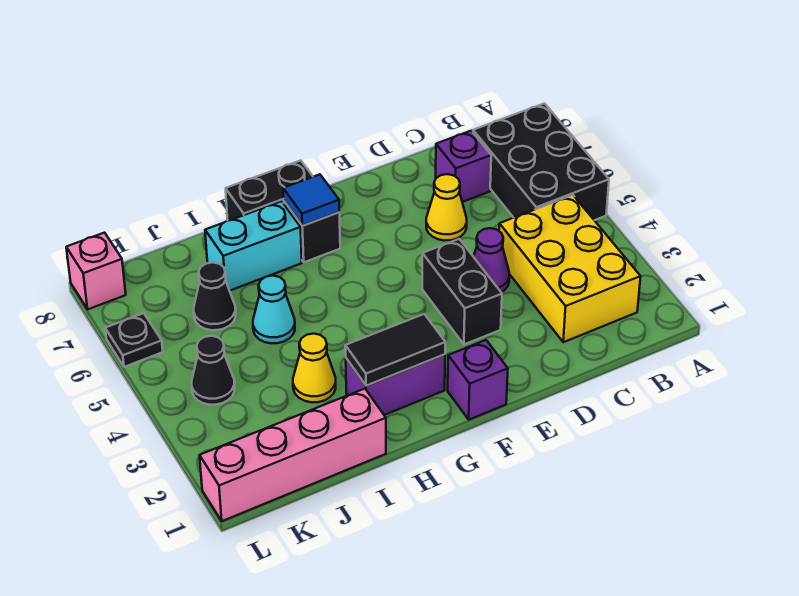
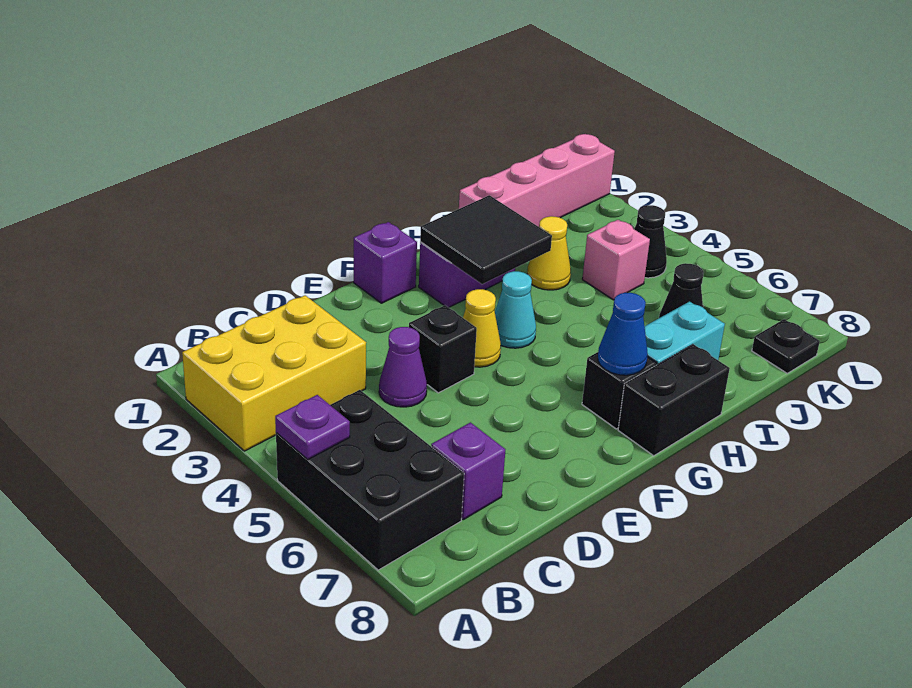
none -> purple plate A5 level 2
yellow brick B2:C4 level 1 -> yellow brick A2:C3 level 1
yellow cone D6 level 1 -> yellow cone F4 level 1
black brick E3:E4 level 1 -> black brick E4 level 1
black tile G2:H2 level 2 -> black tile G2:H3 level 2
blue tile G7 level 2 -> blue cone G7 level 2
cyan cone I5 level 1 -> cyan cone G4 level 1
black plate L6 level 1 -> black plate K8 level 1
pink brick L8 level 1 -> pink brick J4 level 1

